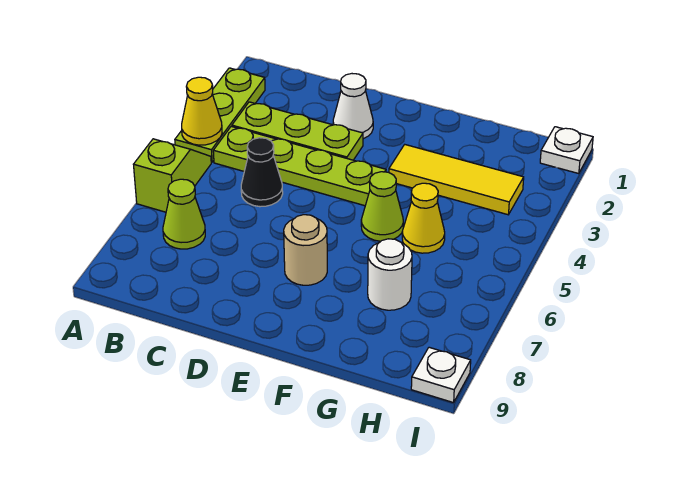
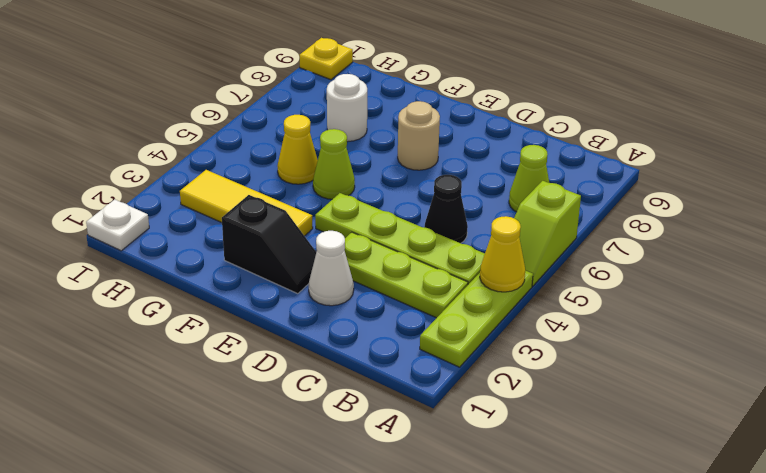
none -> black slope E2:F2 level 1 top F
white plate I9 level 1 -> yellow plate I9 level 1

